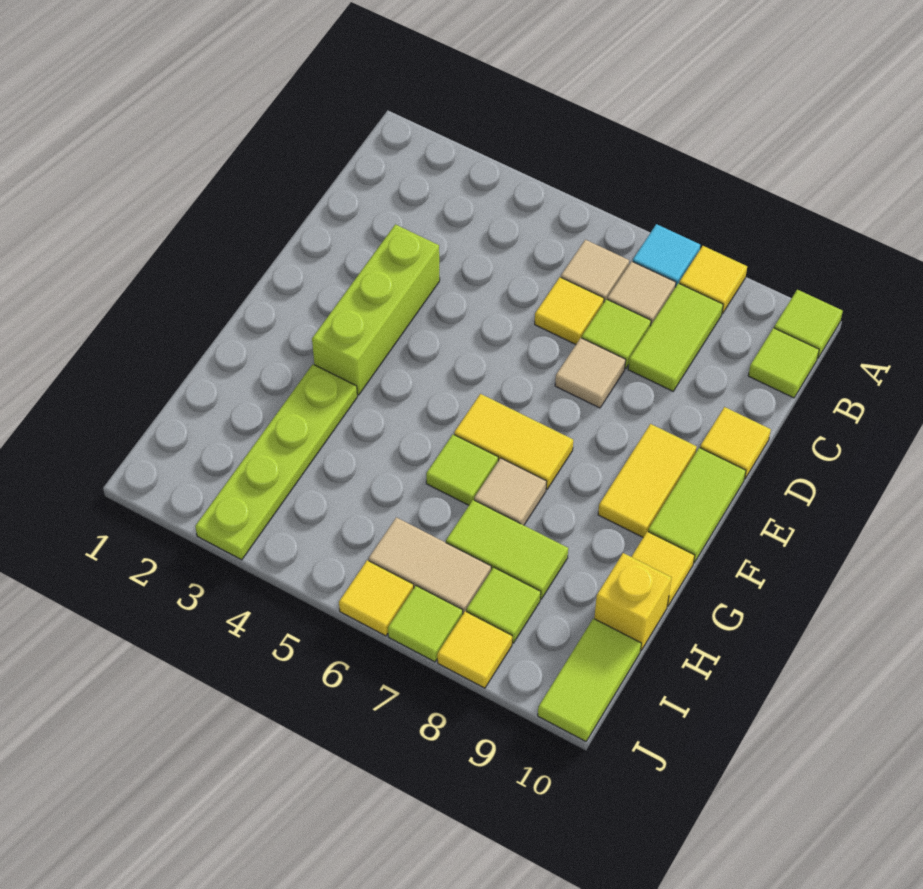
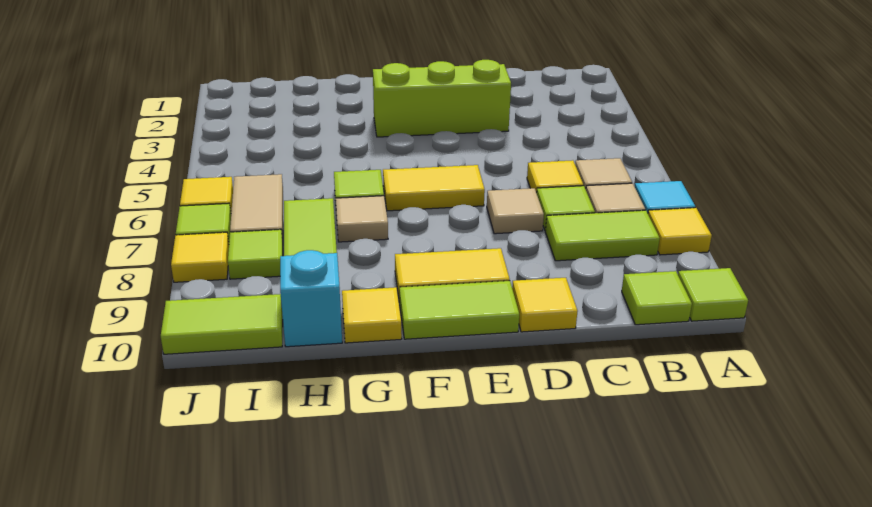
yellow tile F6:F7 level 1 -> yellow tile E6:F6 level 1
lime plate G3:J3 level 1 -> none
yellow brick H10 level 1 -> cyan brick H10 level 1

